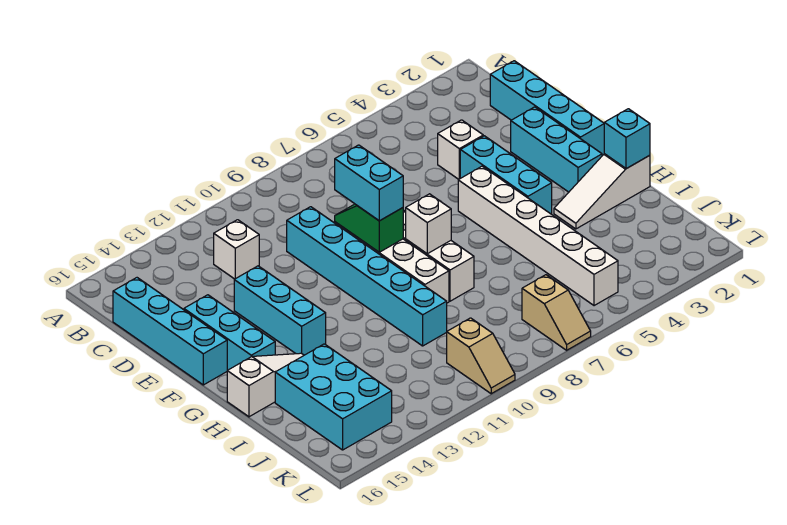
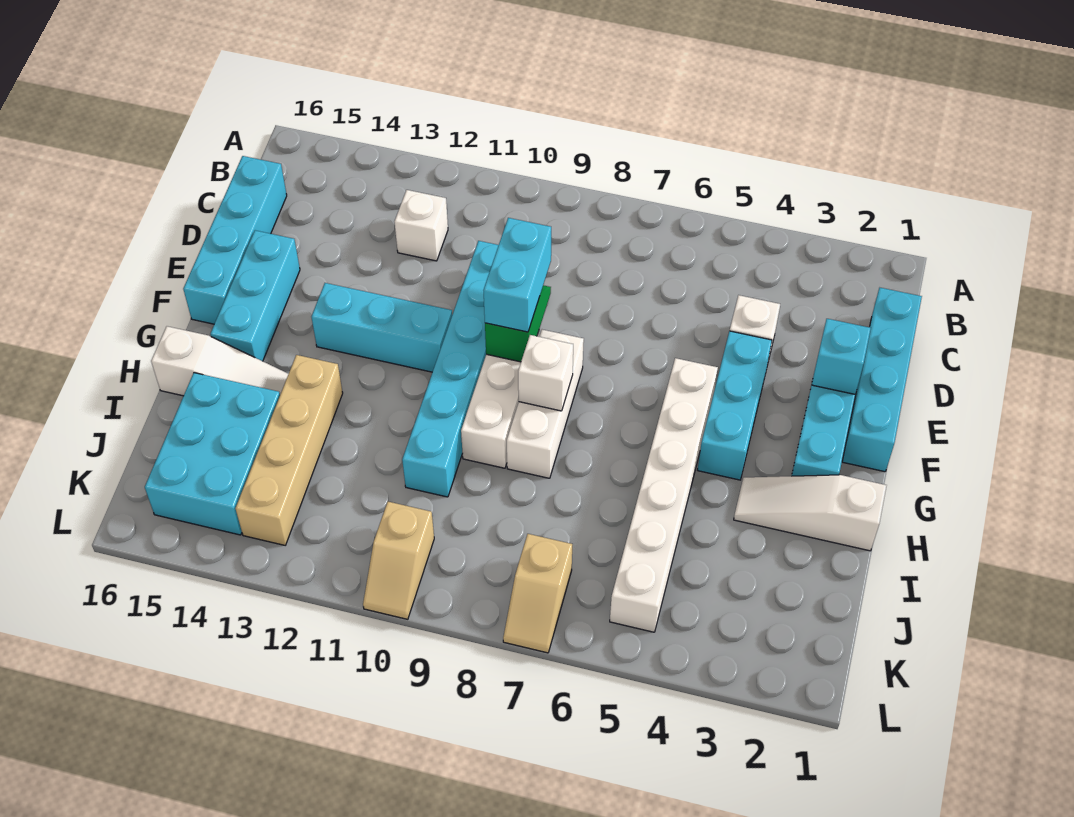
cyan brick E13:G13 level 1 -> cyan brick F11:F13 level 1
cyan brick H1 level 2 -> cyan brick E2 level 2
none -> tan brick H13:K13 level 1

